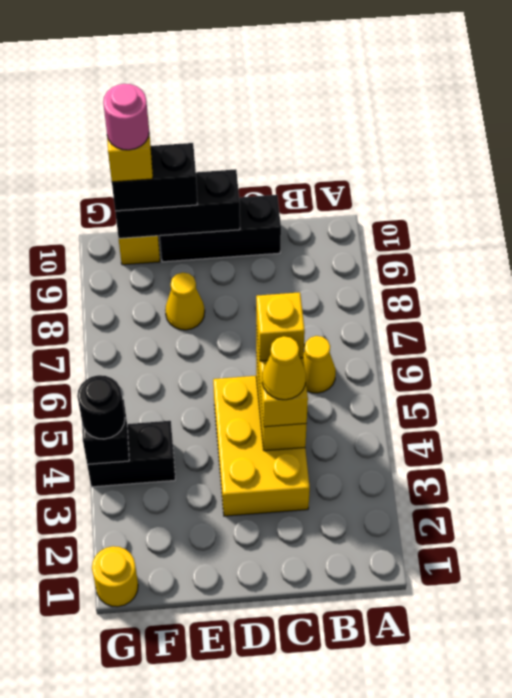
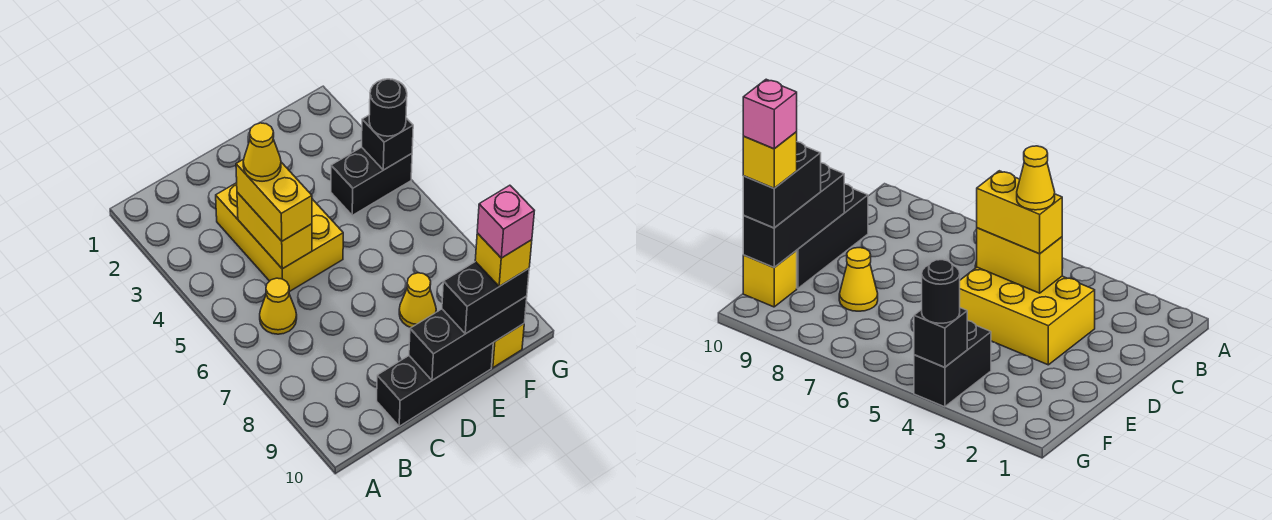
yellow brick C5 level 4 -> none
pink round brick F10 level 5 -> pink brick F10 level 5
yellow round brick G1 level 1 -> none

